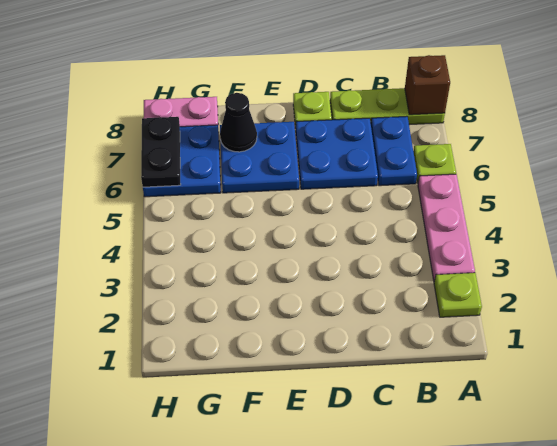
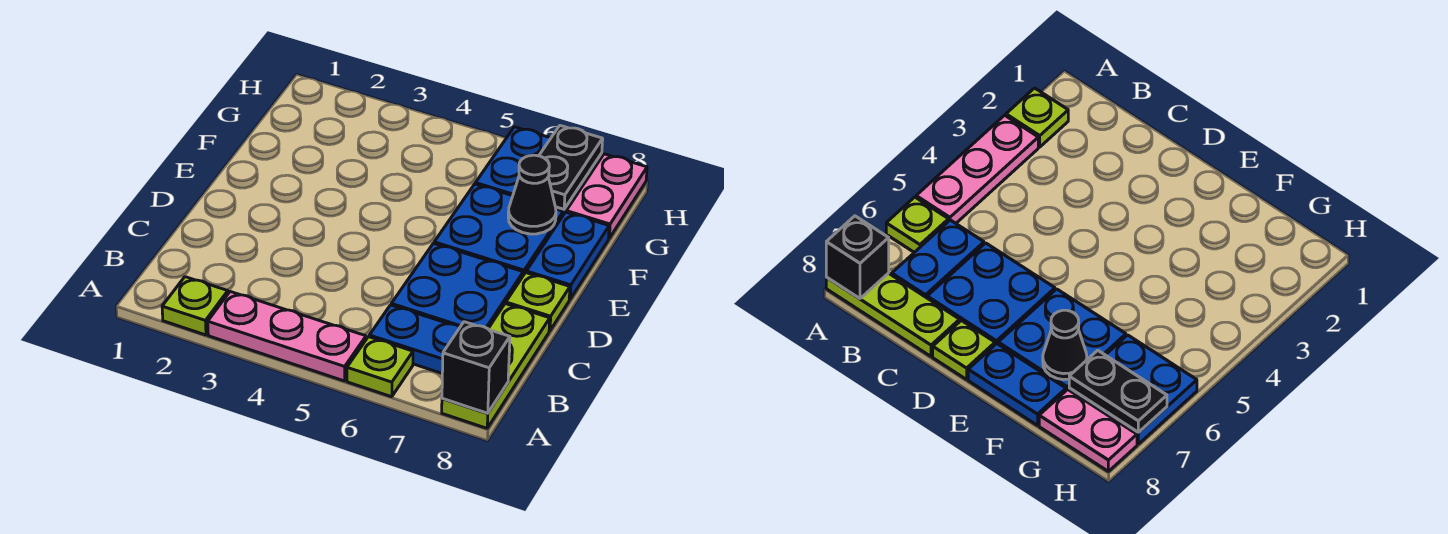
brown brick A8 level 2 -> black brick A8 level 2
none -> blue plate E8:F8 level 1
black plate H6:H7 level 2 -> black plate G7:H7 level 2

